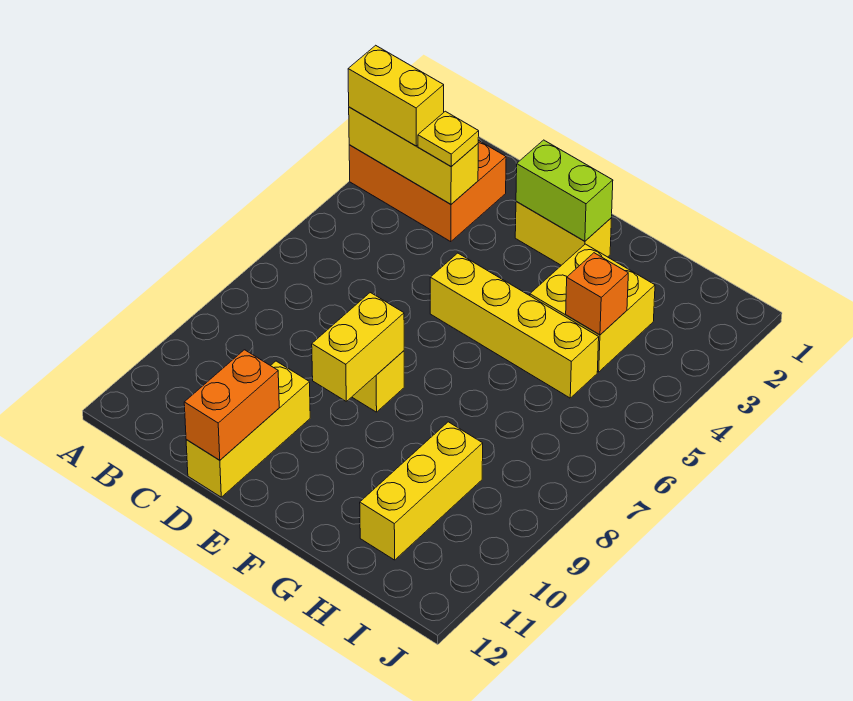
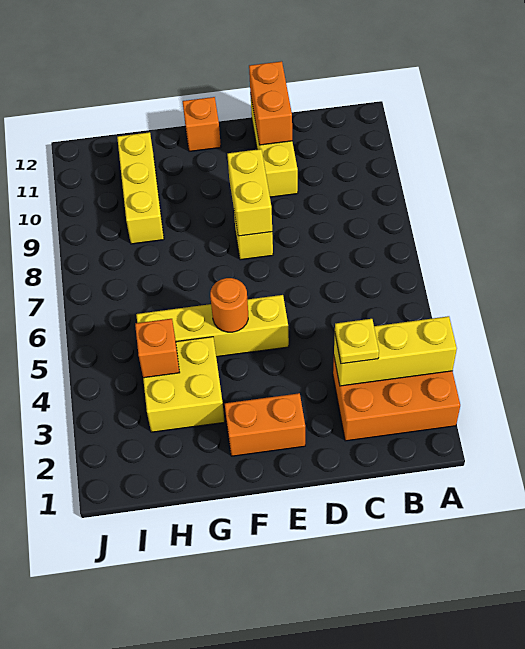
yellow brick A3:B3 level 3 -> none
yellow brick E2:F2 level 1 -> orange brick E2:F2 level 1
lime brick E2:F2 level 2 -> none
none -> orange round brick F5 level 2
none -> orange brick F12 level 1

